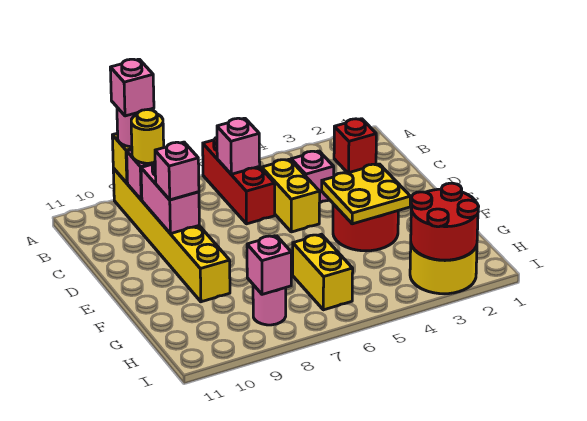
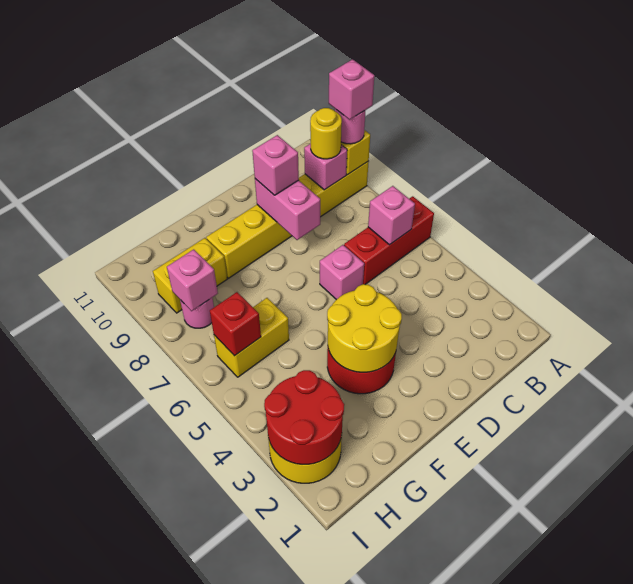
red brick B2 level 1 -> red brick H6 level 2
pink brick C4 level 1 -> pink brick D6 level 1
yellow brick C5:D5 level 1 -> yellow brick G9:H9 level 1
pink brick C9:D9 level 2 -> pink brick D8:D9 level 2
yellow plate E3:F4 level 2 -> yellow round brick E3:F4 level 2

